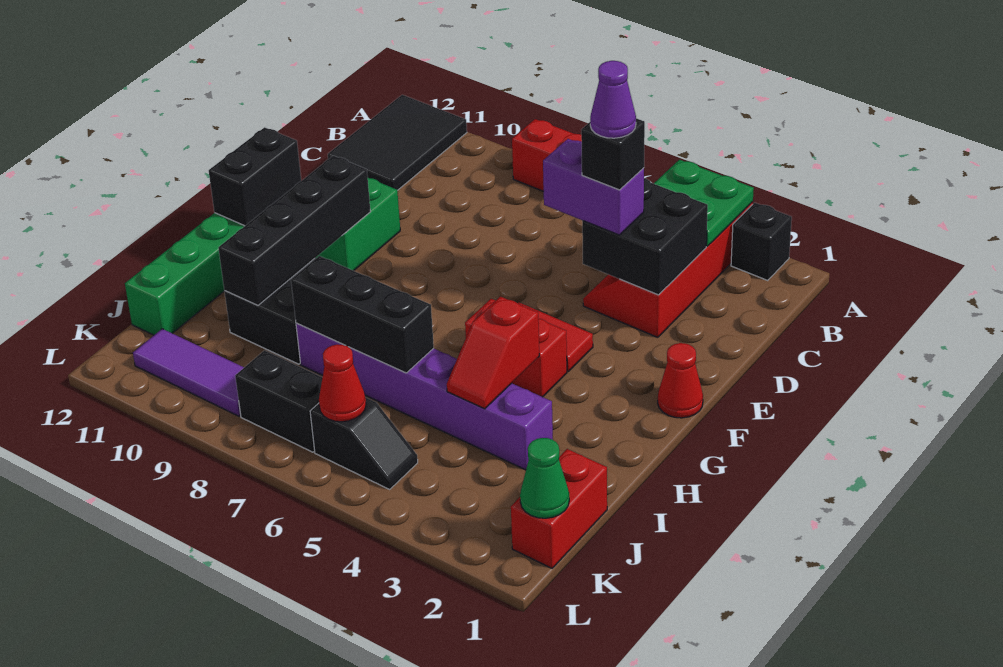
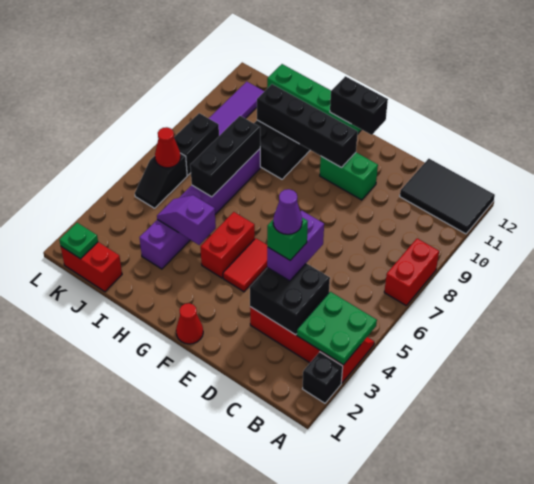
black brick D4 level 4 -> green brick D4 level 4
red slope H4:I4 level 2 top H -> purple slope H4:I4 level 2 top H
green cone K1 level 2 -> green plate K1 level 2

